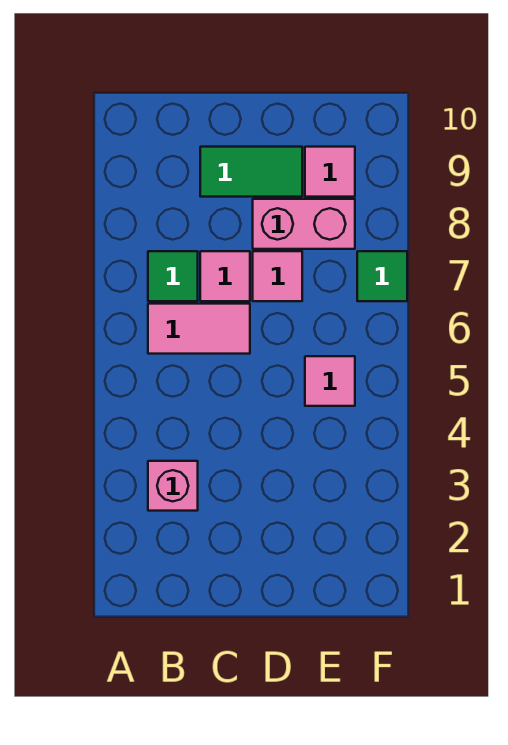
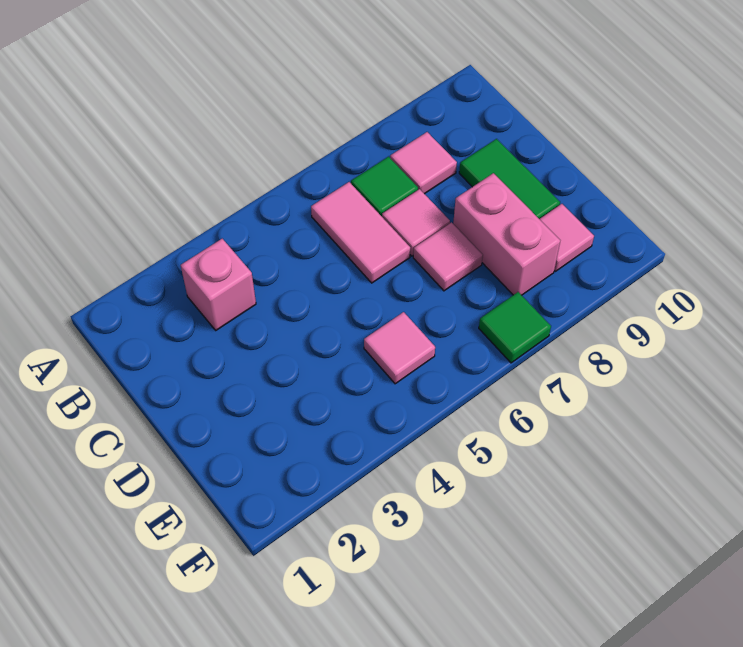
none -> pink tile B8 level 1

